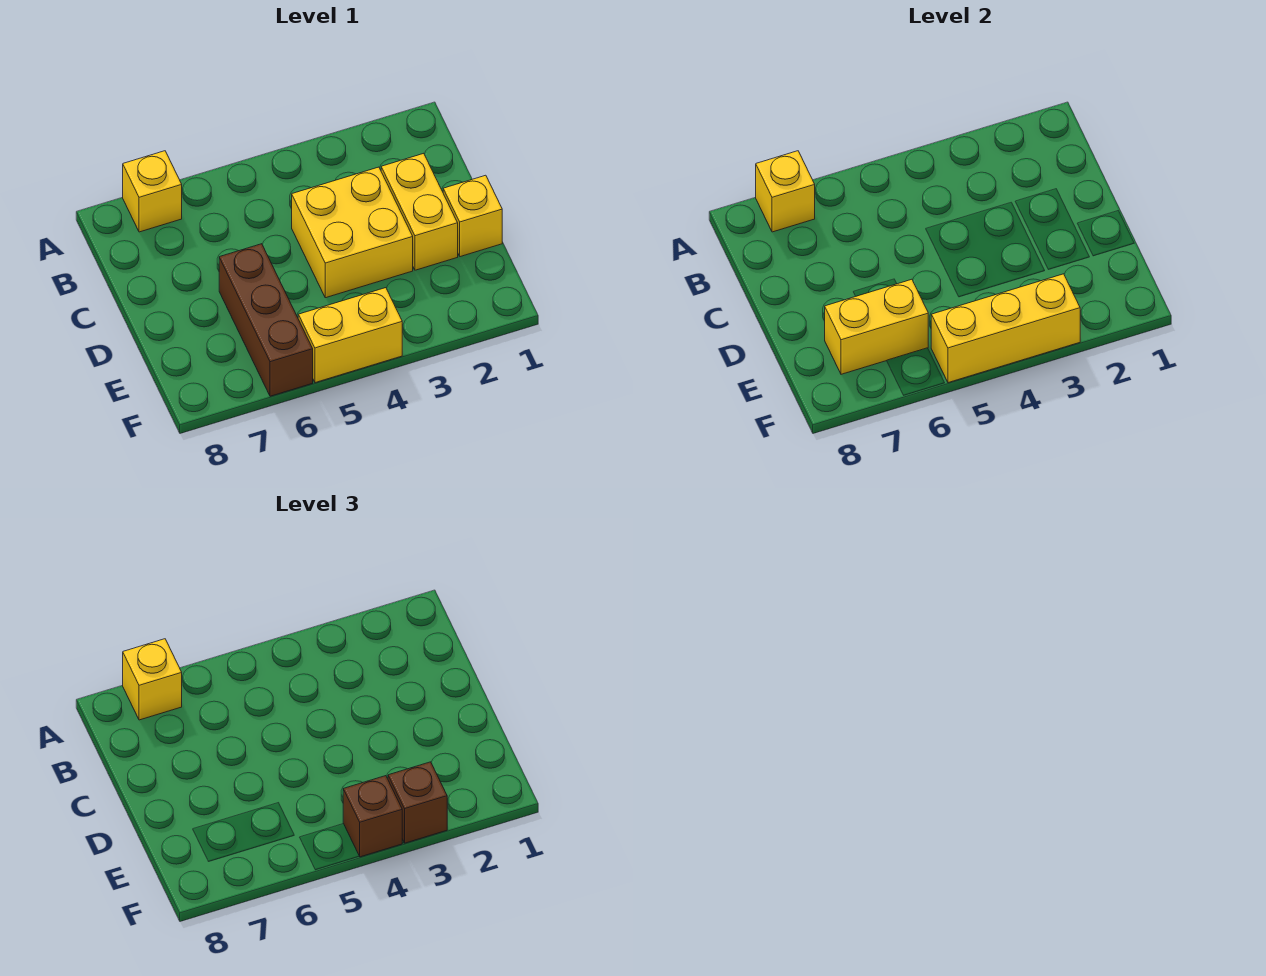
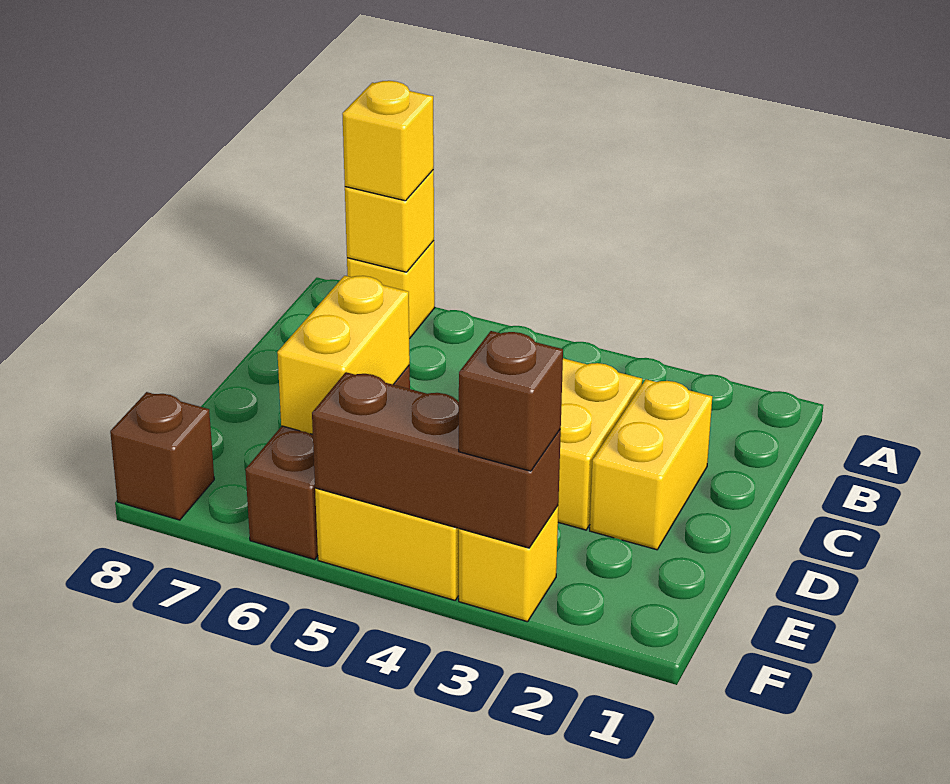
yellow brick D1 level 1 -> yellow brick F3 level 1
yellow brick E6:E7 level 2 -> yellow brick D6:E6 level 2
yellow brick F3:F5 level 2 -> brown brick F3:F5 level 2
brown brick F4 level 3 -> brown brick F8 level 1

